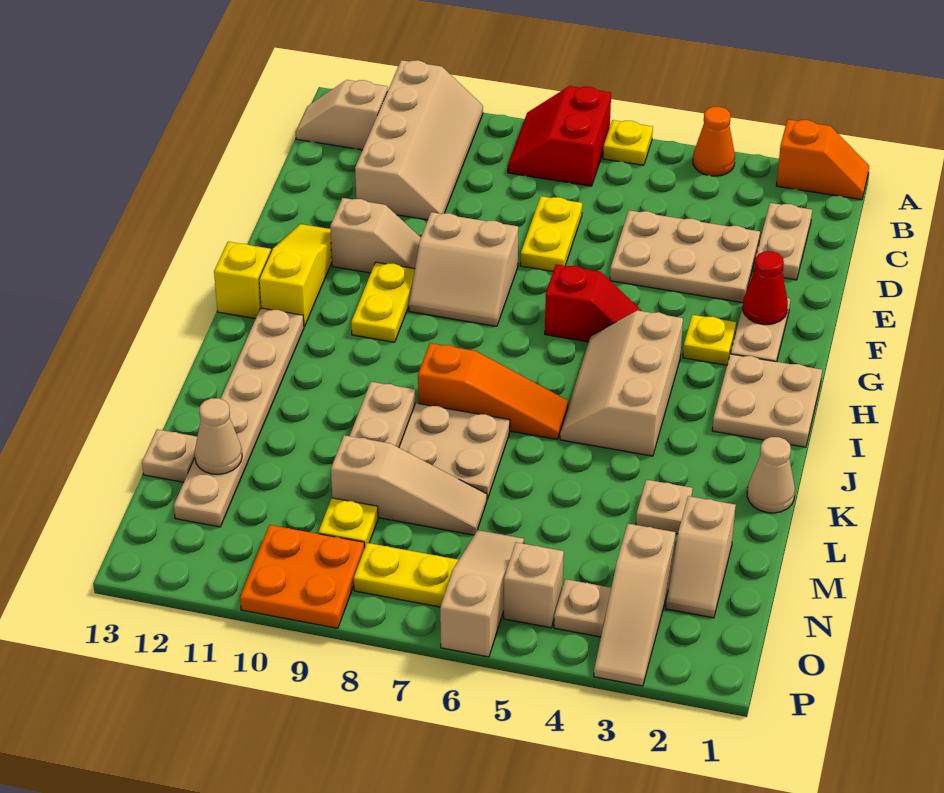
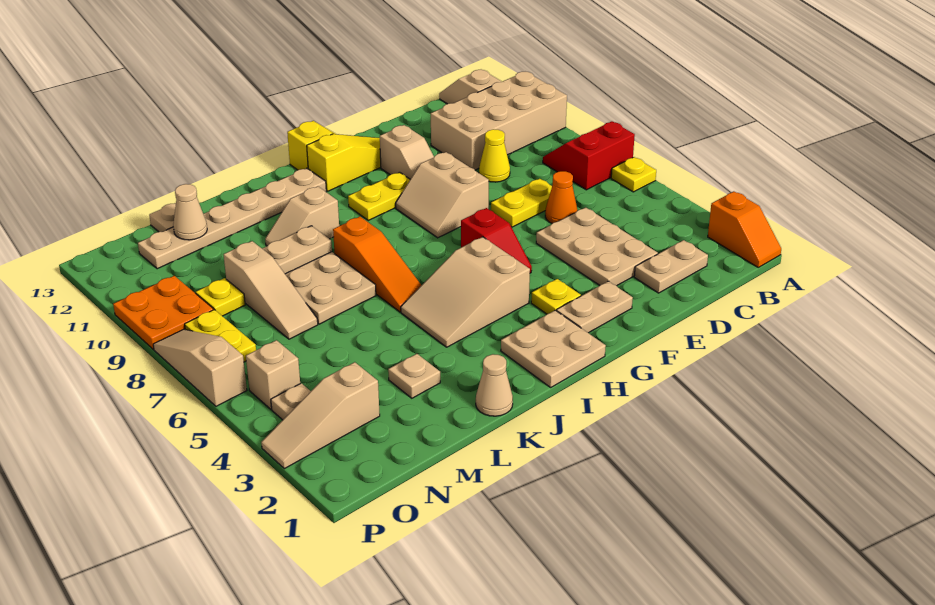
orange cone A4 level 1 -> orange cone D6 level 1
tan slope A10:D11 level 1 top 11 -> tan brick A10:D11 level 1
none -> yellow cone D9 level 1
red cone F2 level 2 -> none
tan slope H4:J5 level 1 top 4 -> tan slope H4:J5 level 1 top H
tan slope M2:N2 level 1 top M -> tan slope J10:K10 level 1 top J
tan slope N6:P6 level 1 top P -> tan slope P6:P8 level 1 top 6

